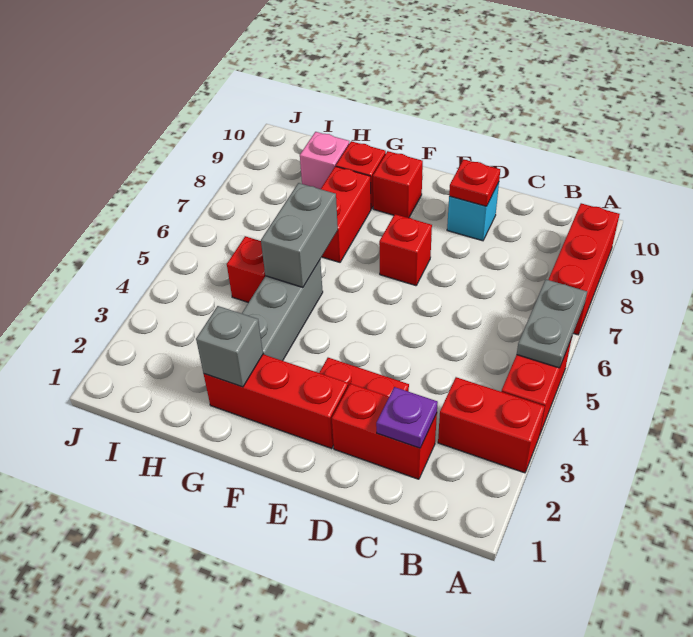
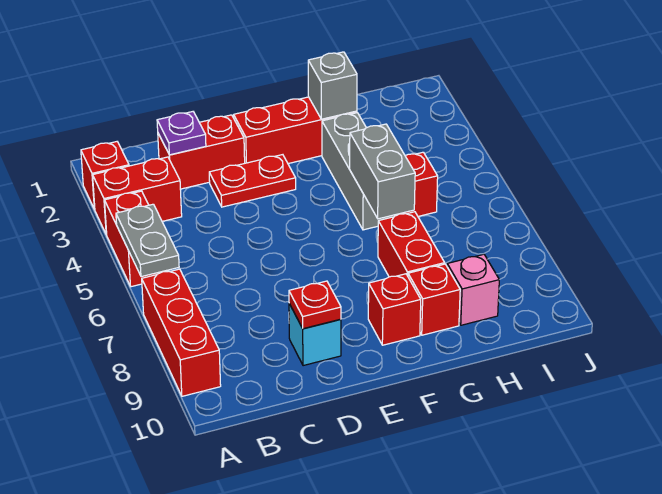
red brick E7 level 1 -> red brick A2 level 1

